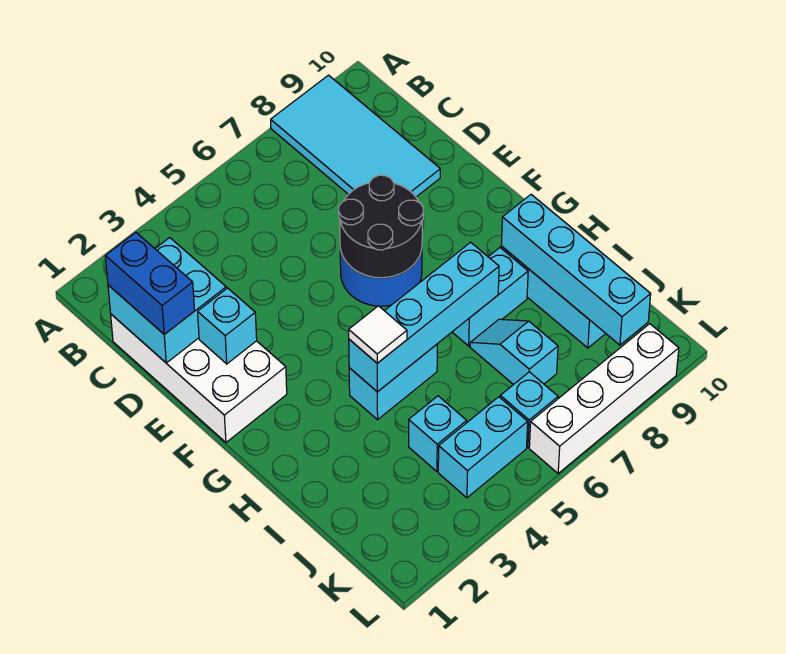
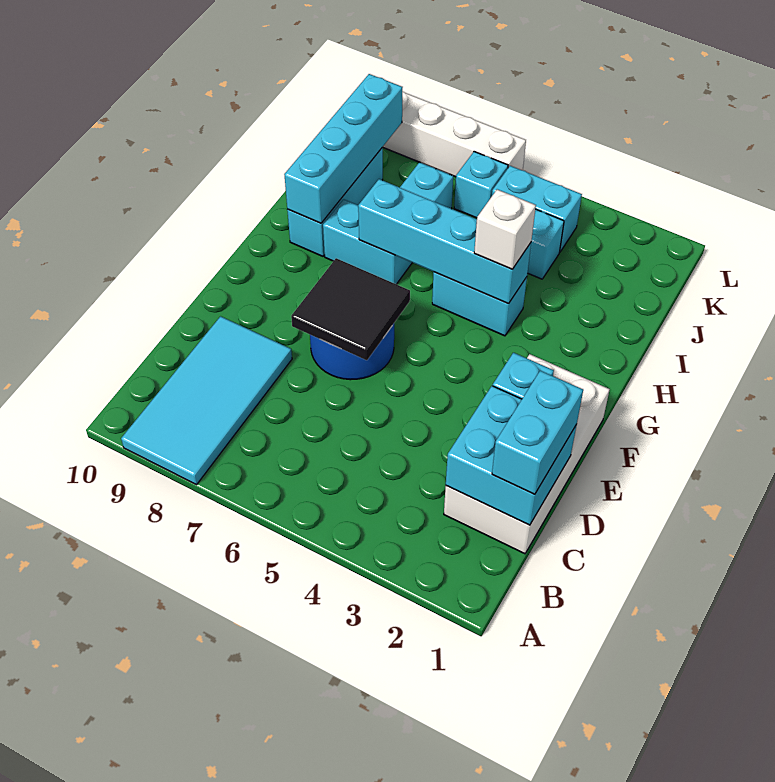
blue brick C1:D1 level 3 -> cyan brick C1:D1 level 3
black round brick E6:F7 level 2 -> black tile E6:F7 level 2
white tile H4 level 3 -> white brick H4 level 3

